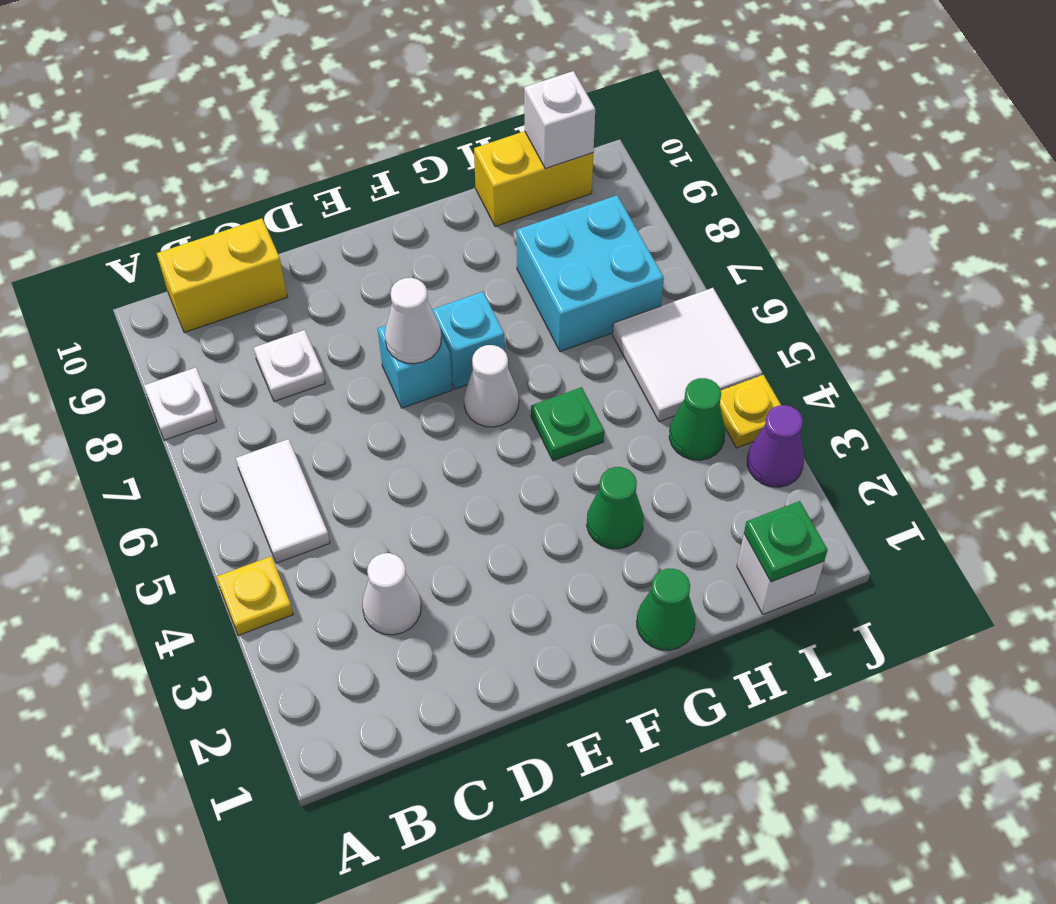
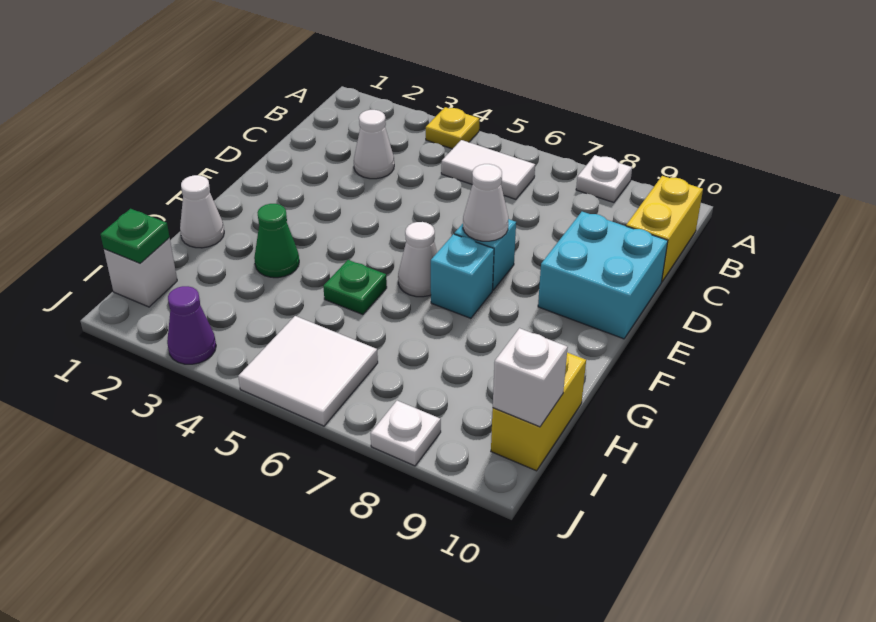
white plate C8 level 1 -> white plate J8 level 1
green cone G1 level 1 -> white cone G1 level 1
cyan brick H7:I8 level 1 -> cyan brick D9:E10 level 1
green cone I4 level 1 -> none
yellow plate J4 level 1 -> none

